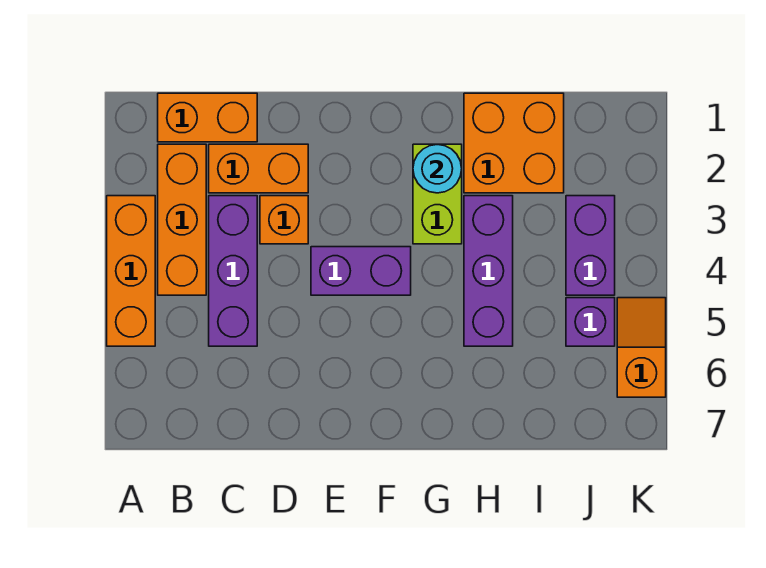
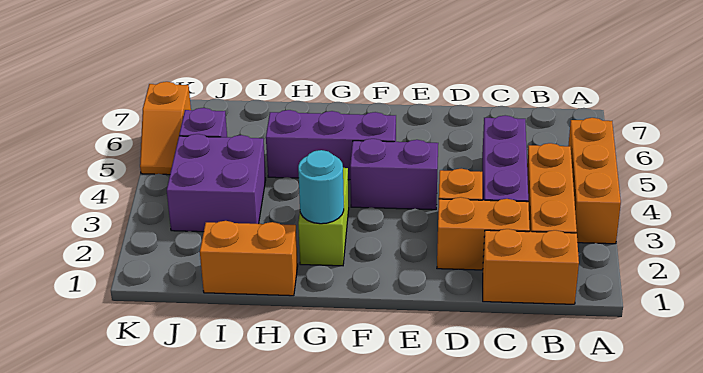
orange brick H1:I2 level 1 -> orange brick H1:I1 level 1
purple brick H3:H5 level 1 -> purple brick F5:H5 level 1
purple brick J3:J4 level 1 -> purple brick I3:J4 level 1

